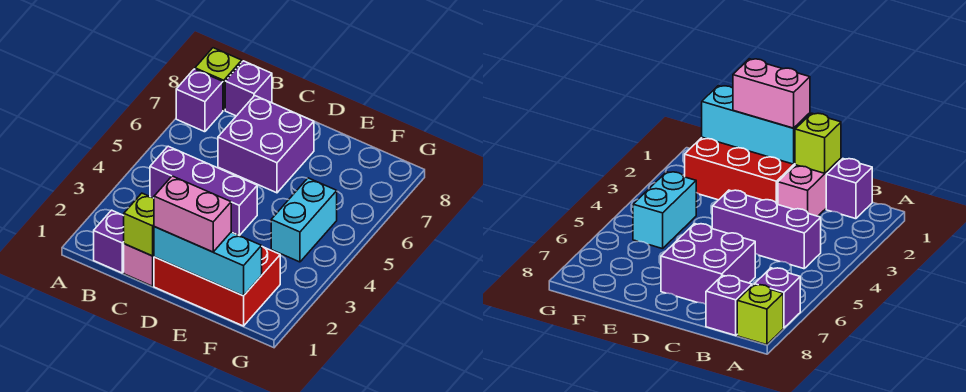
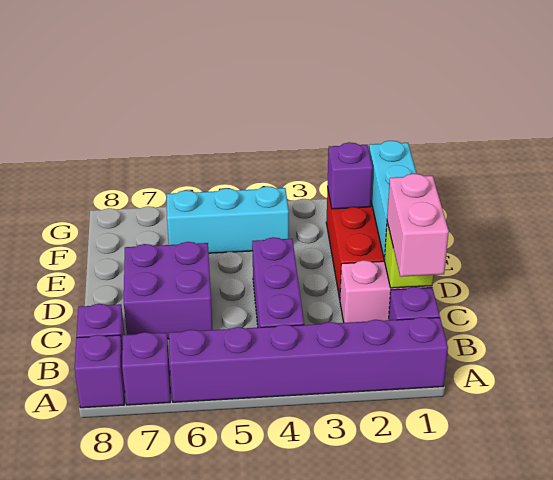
none -> purple brick A1:A6 level 1
lime brick A8 level 1 -> purple brick A8 level 1
pink brick D1:E1 level 3 -> pink brick B1:C1 level 3
none -> purple brick F2 level 2
cyan brick F4:F5 level 1 -> cyan brick F4:F6 level 1

